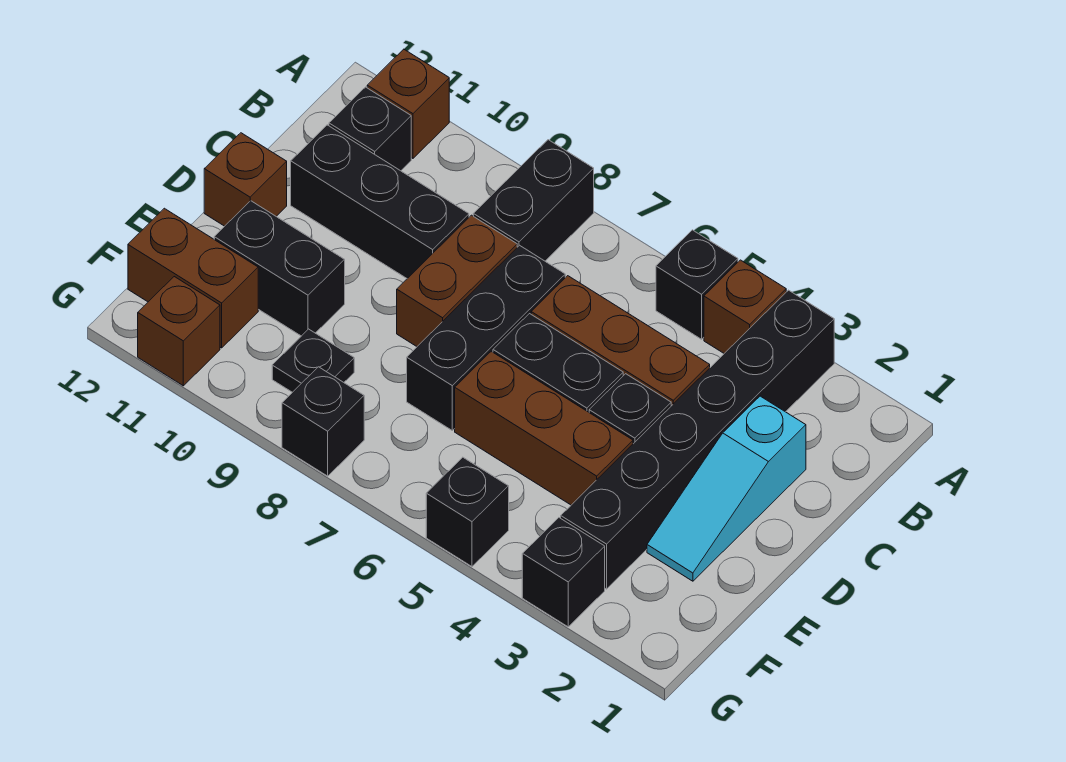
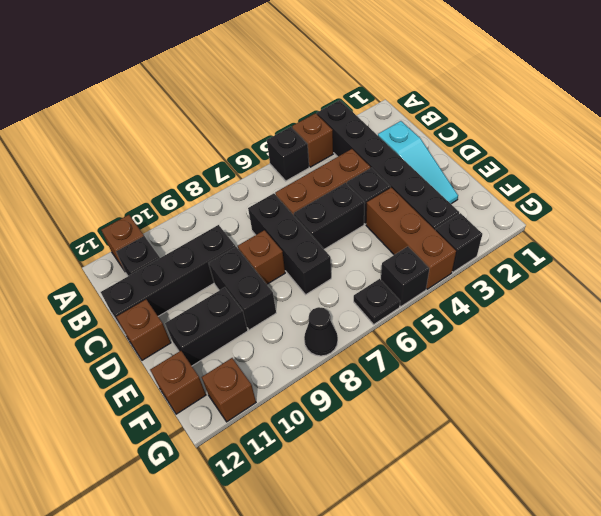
black brick A8:B8 level 1 -> black brick D9:E9 level 1
brown brick C8:D8 level 1 -> brown brick D8 level 1
black brick C9:C11 level 1 -> black brick C9:C12 level 1
brown brick E4:E6 level 1 -> brown brick E4:G4 level 1
black plate F9 level 1 -> black plate G6 level 1
brown brick F11:F12 level 1 -> brown brick F12 level 1
black brick G8 level 1 -> black cone G8 level 1

